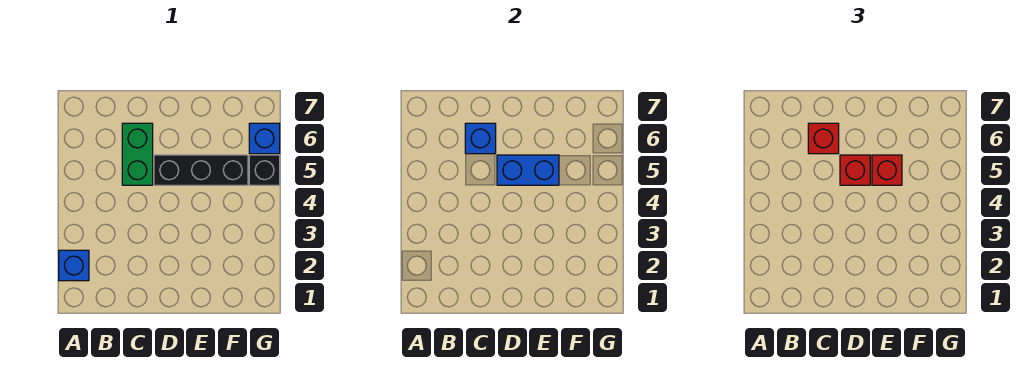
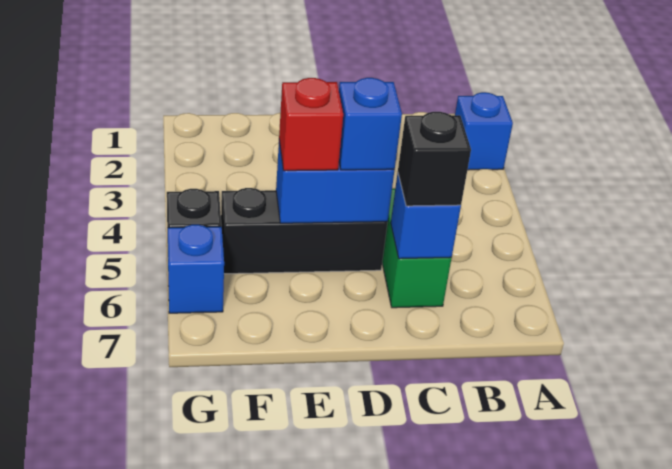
red brick C6 level 3 -> black brick C6 level 3
red brick D5 level 3 -> blue brick D5 level 3

